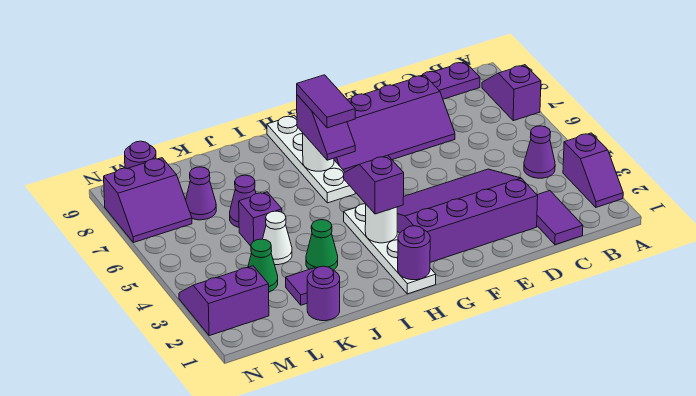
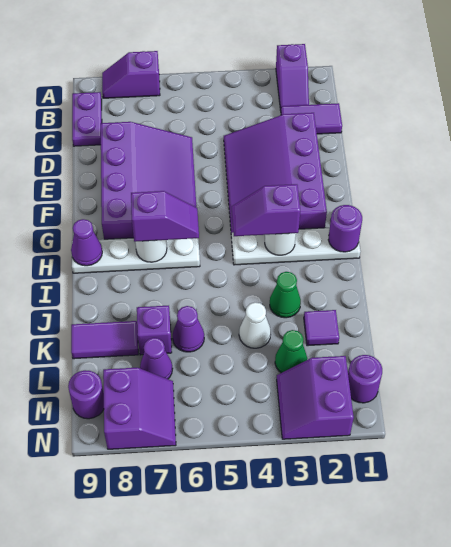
purple slope A2:A3 level 1 top 3 -> purple slope A2:B2 level 1 top A
purple cone B4 level 1 -> purple cone H9 level 2
purple slope D7:G8 level 1 top 8 -> purple slope D6:G8 level 1 top 8
purple tile H6:H7 level 4 -> purple tile K8:K9 level 1
purple round brick K1 level 1 -> purple round brick M1 level 1
purple brick K5 level 1 -> purple brick K7 level 1

